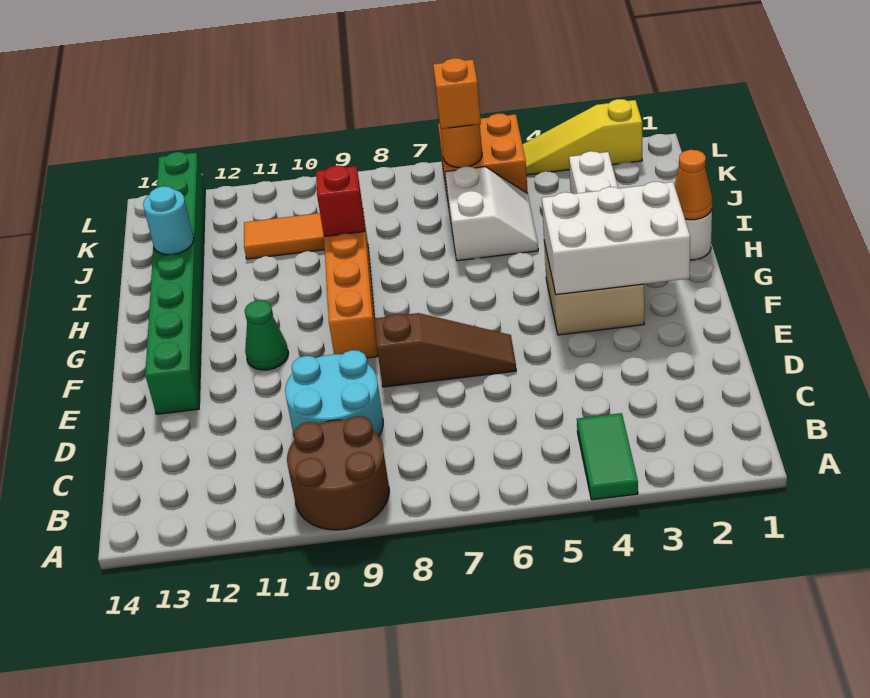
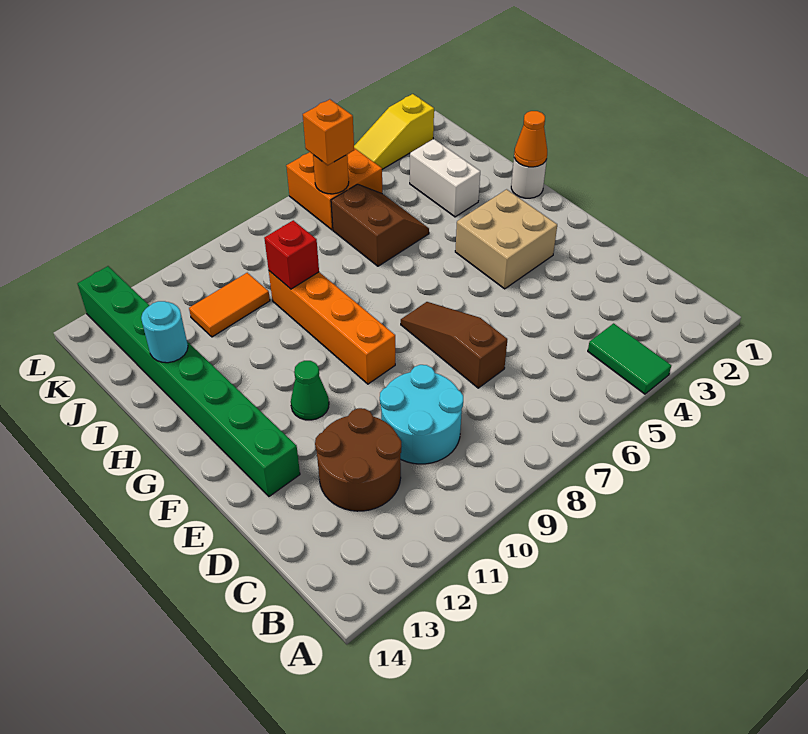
brown round brick A9:B10 level 1 -> brown round brick C11:D12 level 1
brown slope E6:E8 level 1 top 8 -> brown slope D7:F7 level 1 top D
white brick F2:G4 level 2 -> none
white slope I5:J6 level 1 top 6 -> brown slope I5:J6 level 1 top 6

